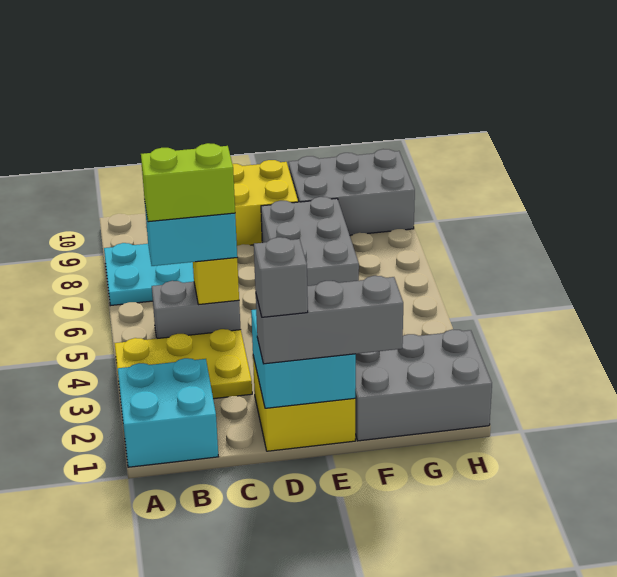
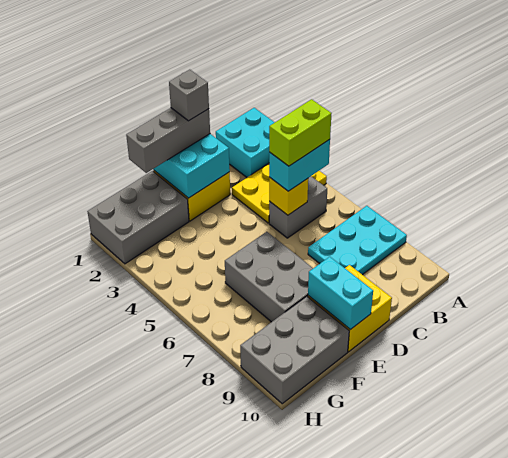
none -> cyan brick E9:E10 level 2

